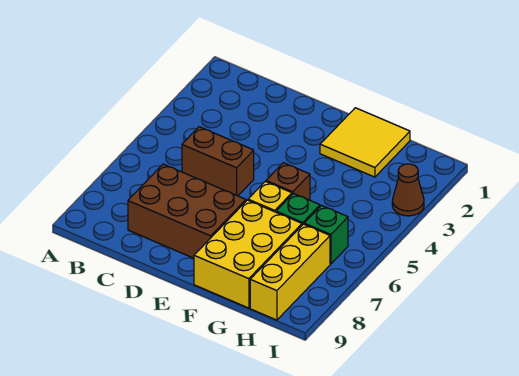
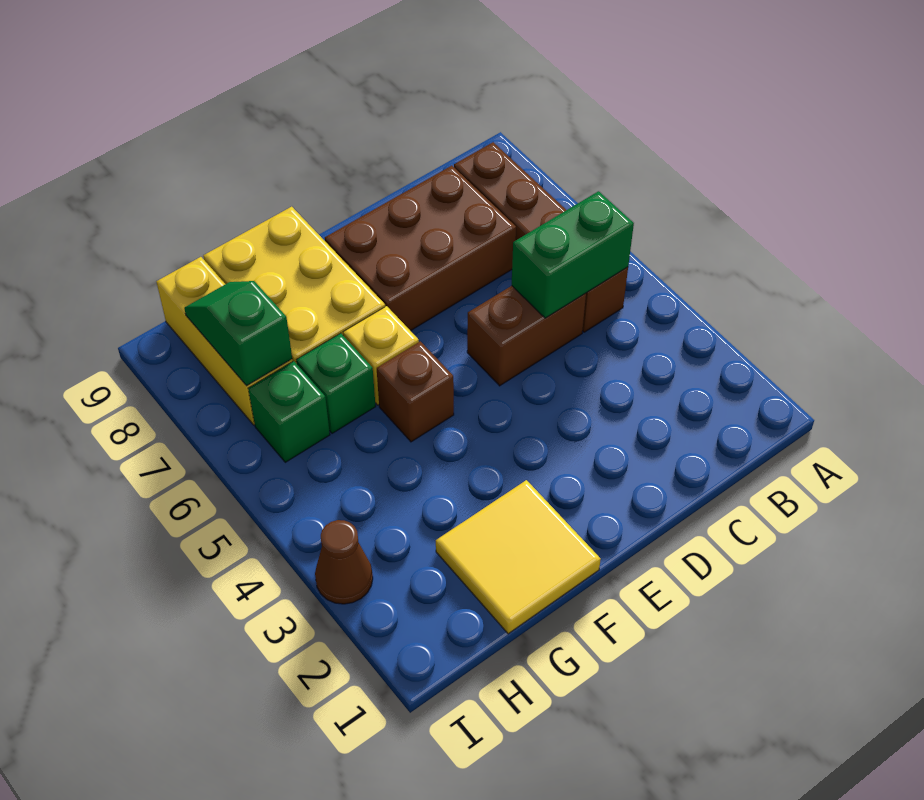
none -> brown brick B5:B8 level 1
none -> green brick B5:C5 level 2
none -> green slope H7:H8 level 2 top 7

